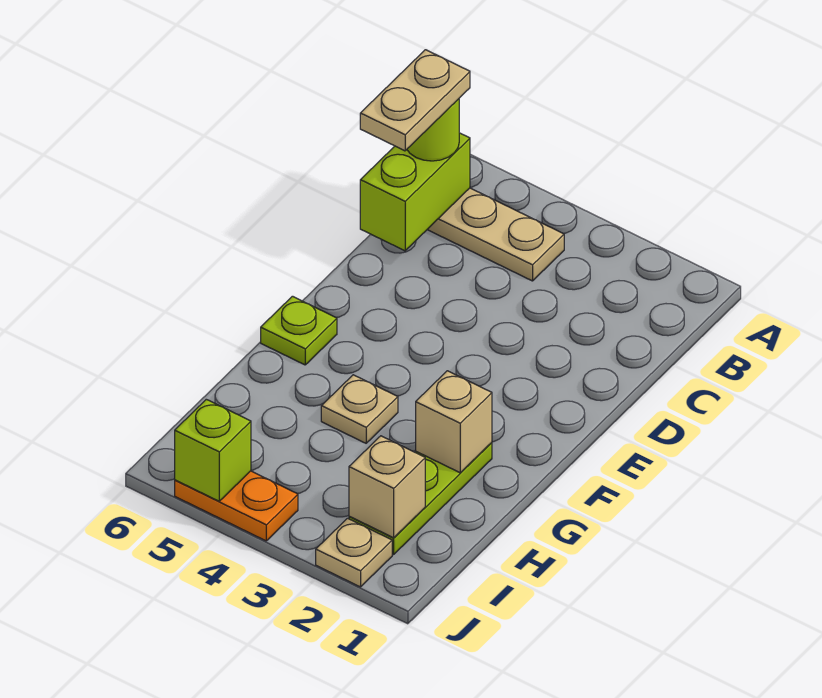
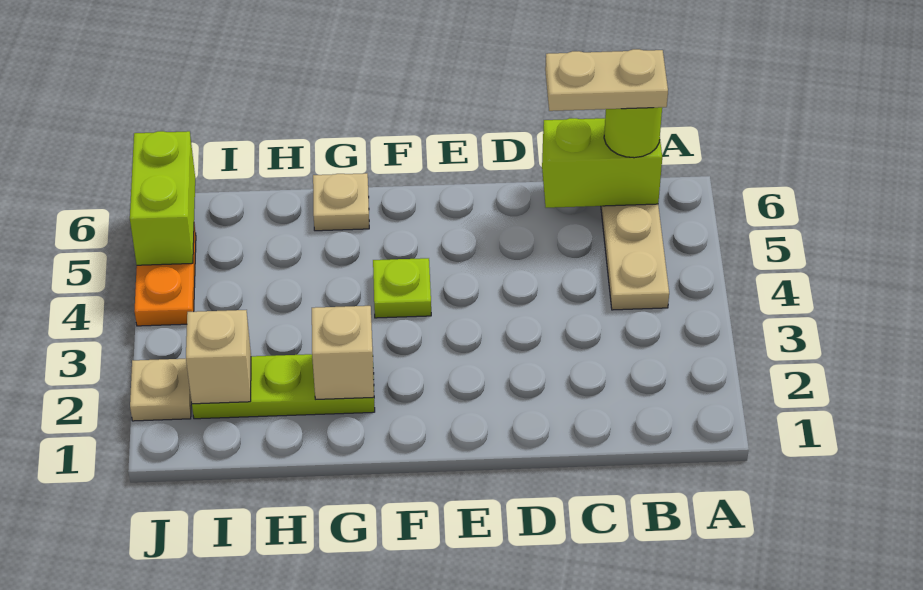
lime plate F6 level 1 -> lime plate F4 level 1
tan plate G4 level 1 -> tan plate G6 level 1
lime brick J5 level 2 -> lime brick J5:J6 level 2

